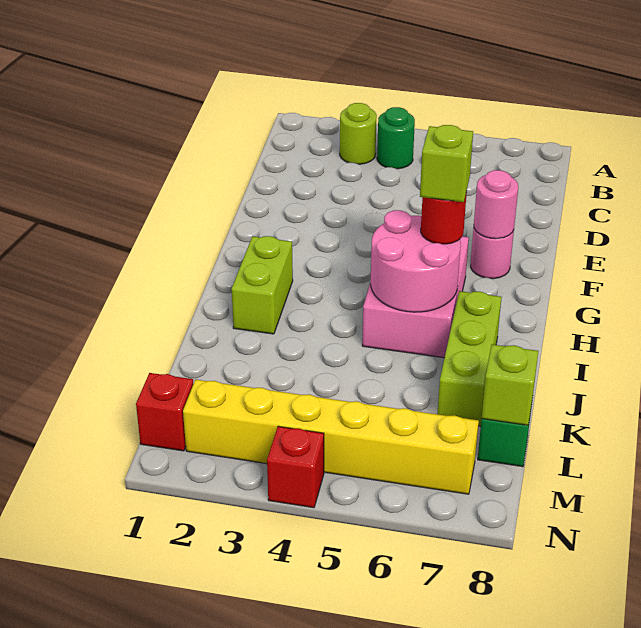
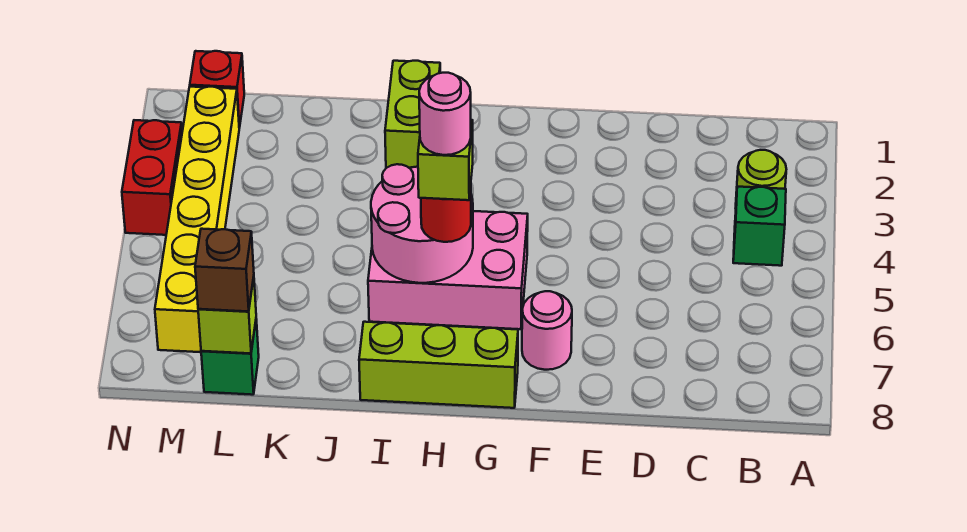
green round brick B4 level 1 -> green brick B4 level 1
pink round brick F7 level 2 -> pink round brick H6 level 5
lime brick H2:I2 level 1 -> lime brick I1:I2 level 1
lime brick I7:K7 level 1 -> lime brick G8:I8 level 1
none -> brown brick L8 level 3
red brick N4 level 1 -> red brick N3:N4 level 1

